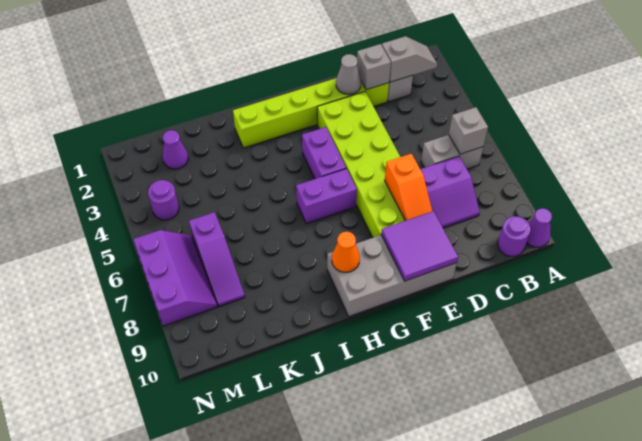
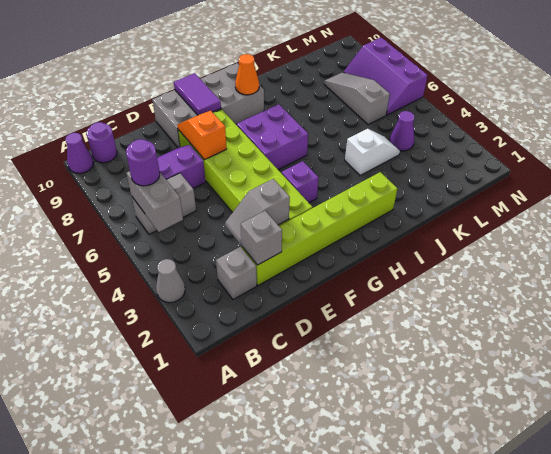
grey slope B2:C2 level 2 top C -> grey slope D3:E3 level 2 top E
grey brick B6 level 2 -> grey brick B5:B6 level 2
grey cone E2 level 2 -> grey cone A3 level 1
purple tile E9:F10 level 2 -> purple tile F9:F10 level 2
purple brick G4:G5 level 1 -> purple brick G4 level 1
purple brick G6:H6 level 1 -> purple brick G6:H7 level 1
none -> white slope J4:K4 level 1 top J
purple cone L2 level 1 -> purple cone L4 level 1
purple slope L6:L8 level 1 top 6 -> grey slope L6:L8 level 1 top 6
purple round brick M4 level 1 -> purple round brick B6 level 3

